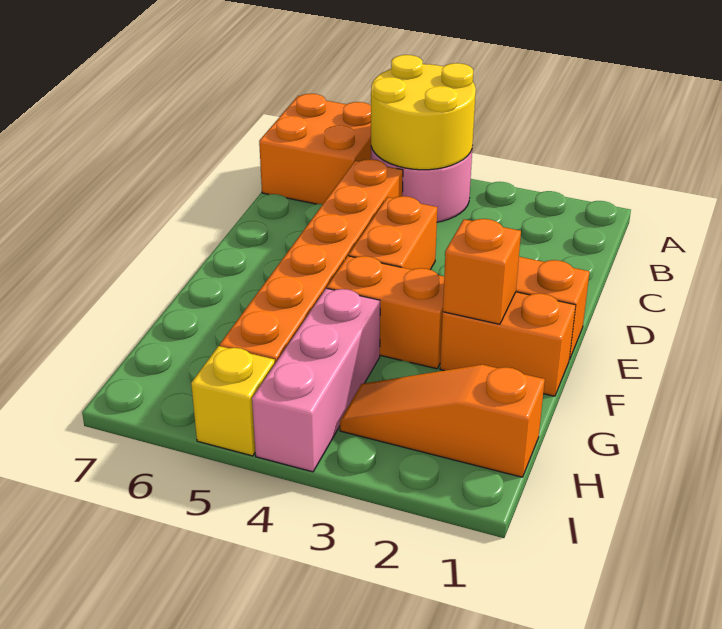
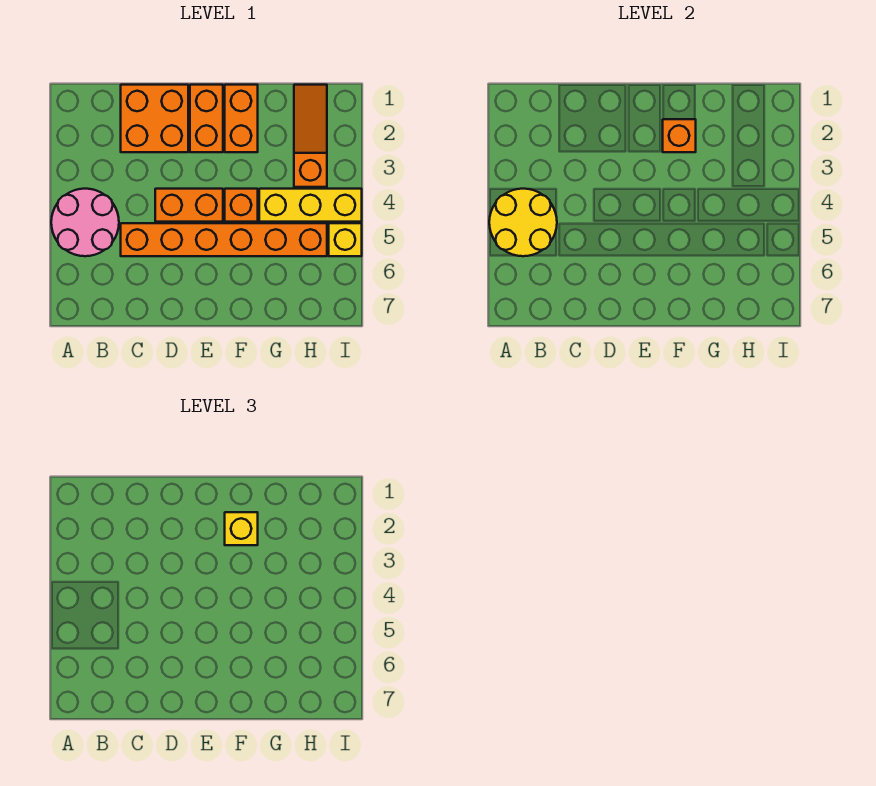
orange brick A6:B7 level 1 -> orange brick C1:D2 level 1
none -> yellow brick F2 level 3
orange brick F3:F4 level 1 -> orange brick F4 level 1
pink brick G4:I4 level 1 -> yellow brick G4:I4 level 1
orange slope H1:H3 level 1 top 1 -> orange slope H1:H3 level 1 top 3

